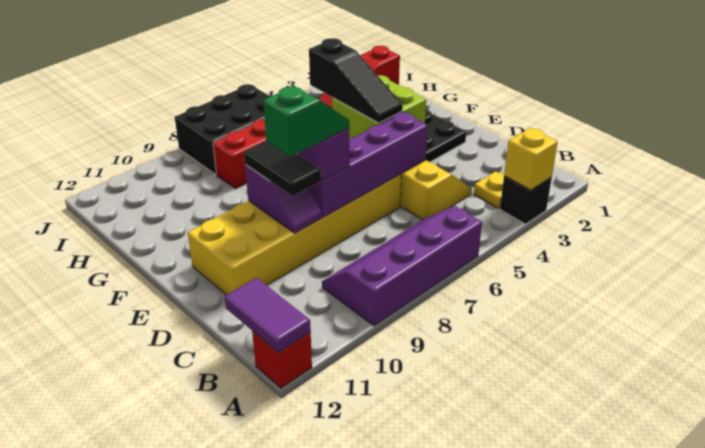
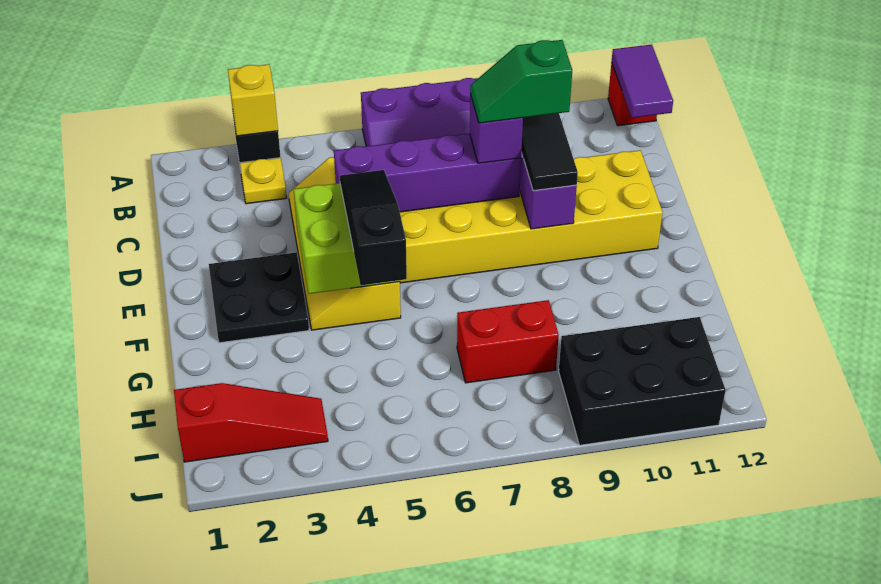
black brick I6:J8 level 1 -> black brick I9:J11 level 1

